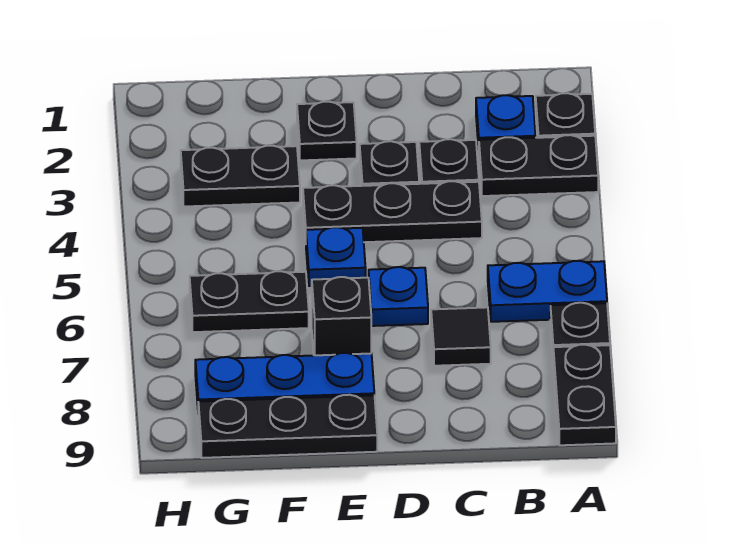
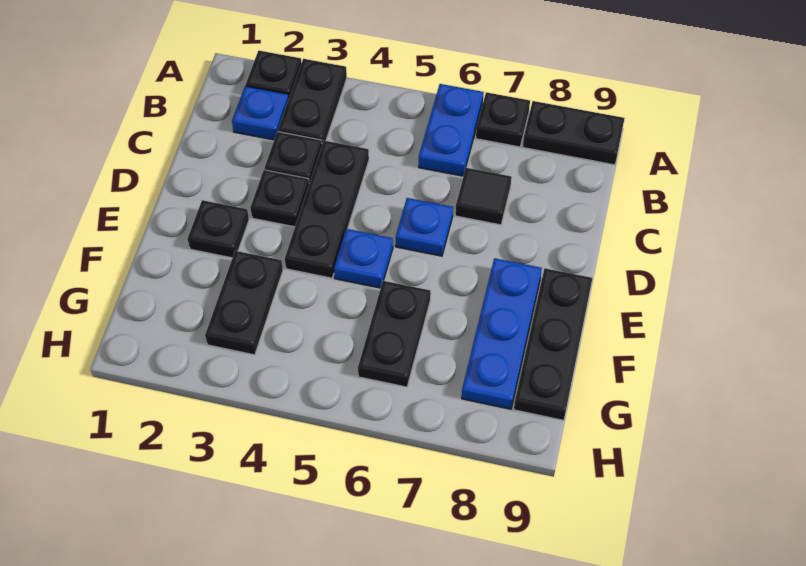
black brick E7 level 1 -> none

